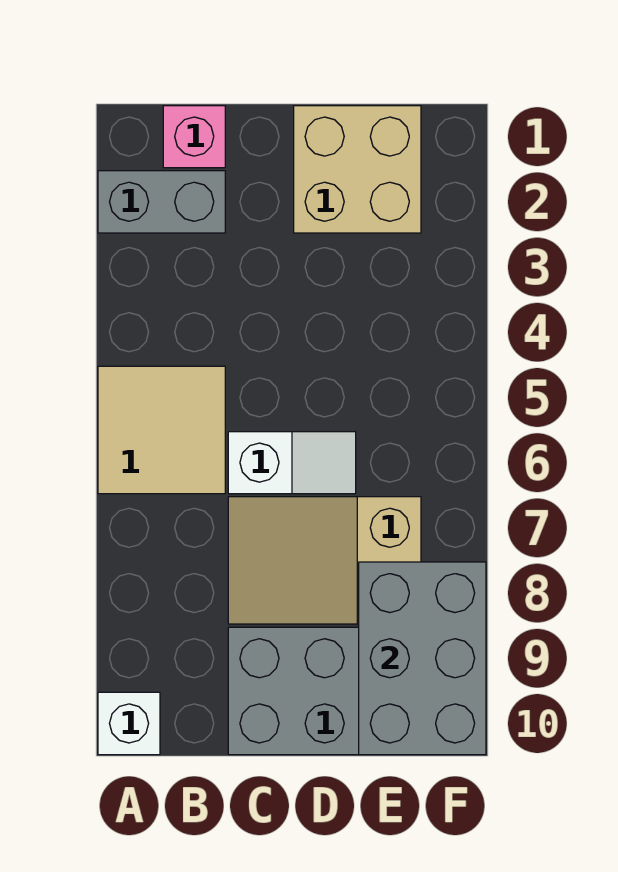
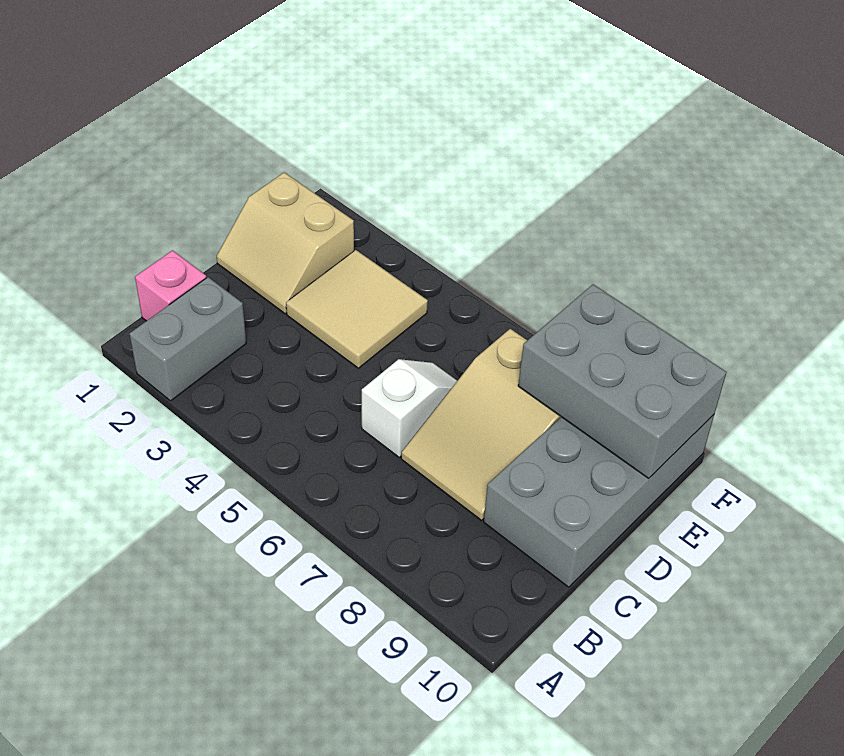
tan tile A5:B6 level 1 -> tan tile D3:E4 level 1
white brick A10 level 1 -> none
tan brick D1:E2 level 1 -> tan slope D1:E2 level 1 top E

